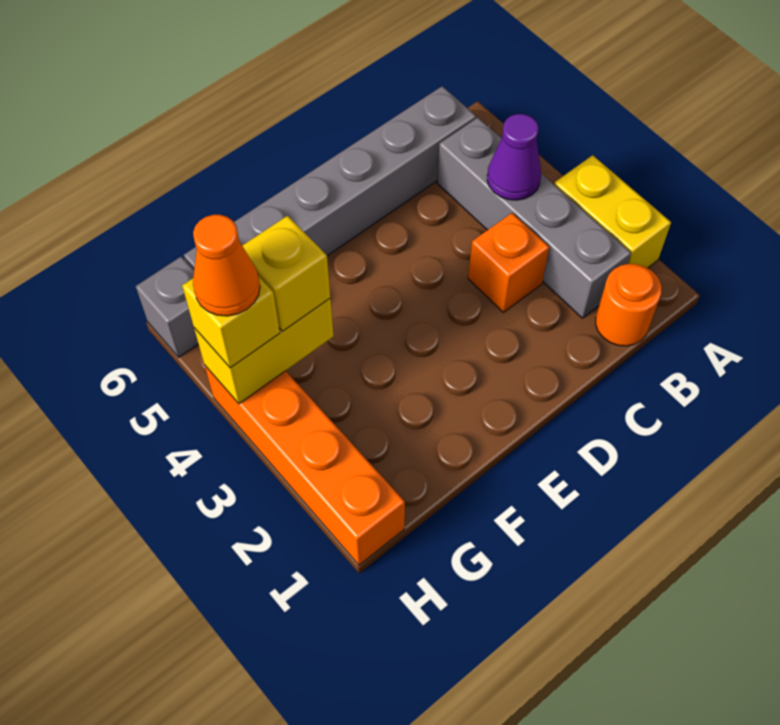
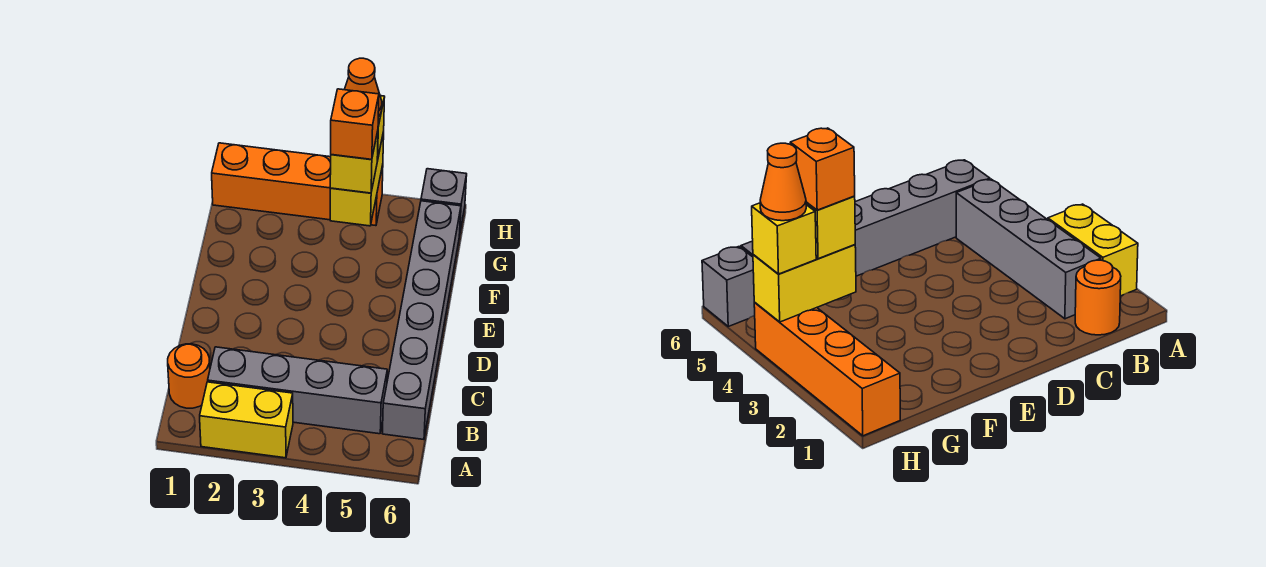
purple cone B4 level 2 -> none
orange brick C3 level 1 -> orange brick G4 level 4

